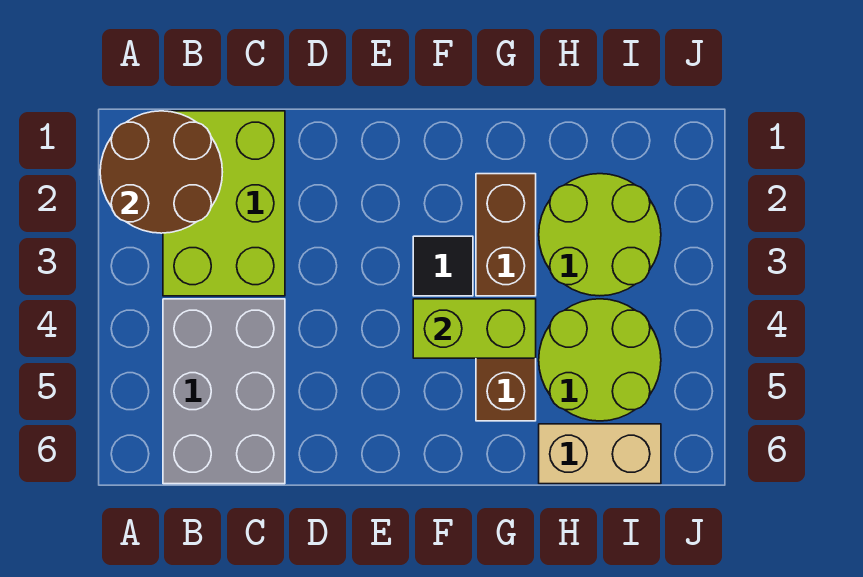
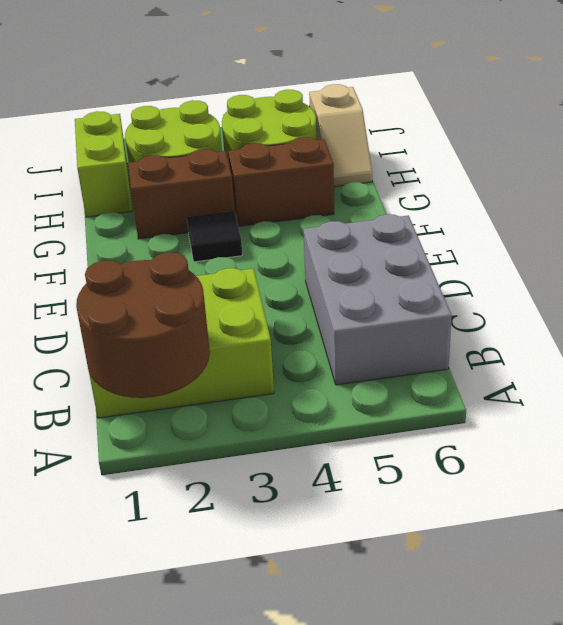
grey brick B4:C6 level 1 -> grey brick B5:D6 level 1
lime brick F4:G4 level 2 -> lime brick H1:I1 level 1
tan brick H6:I6 level 1 -> tan slope H6:I6 level 1 top I

